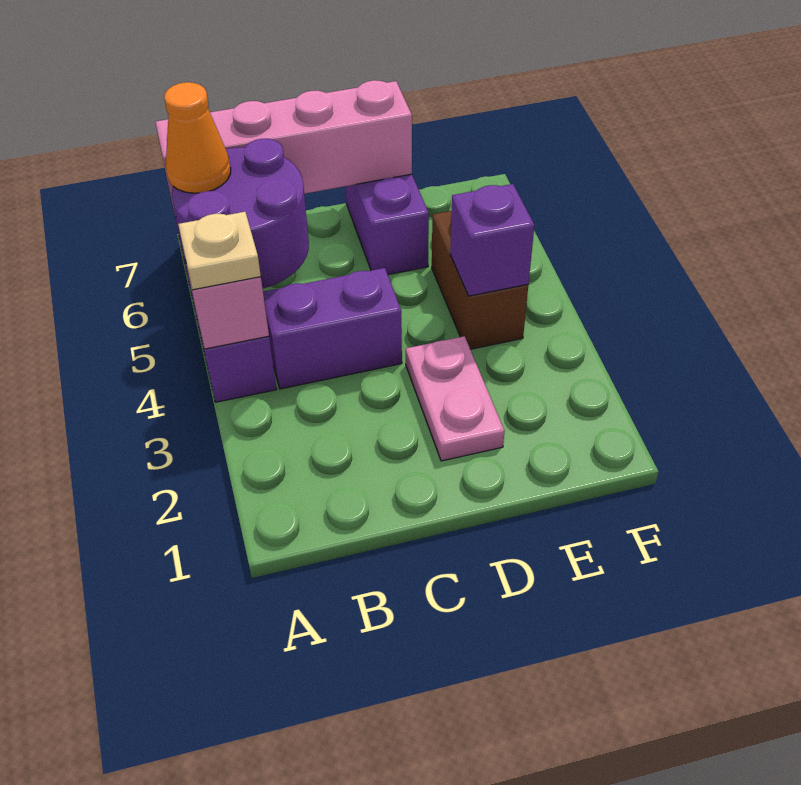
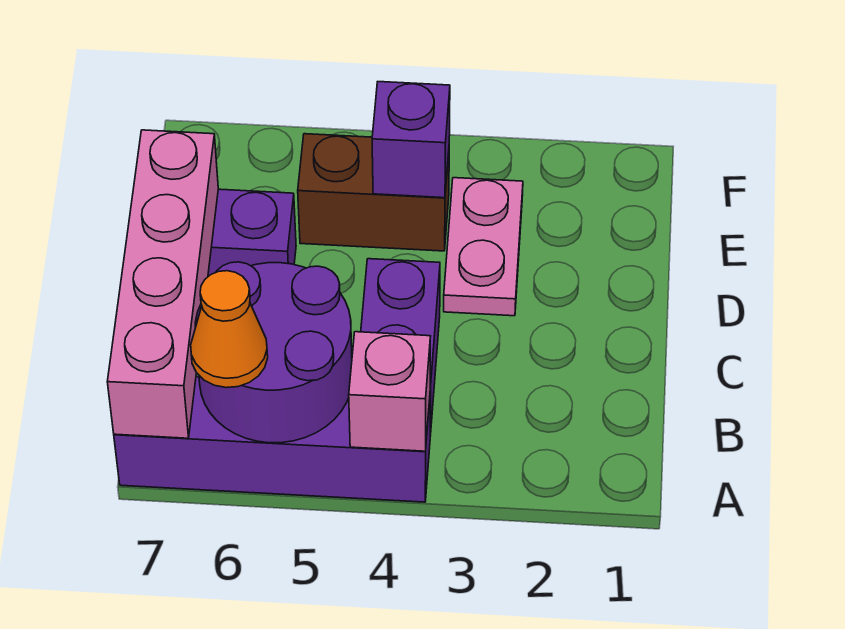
tan plate A4 level 3 -> none
pink plate D2:D3 level 1 -> pink plate D3:E3 level 1

